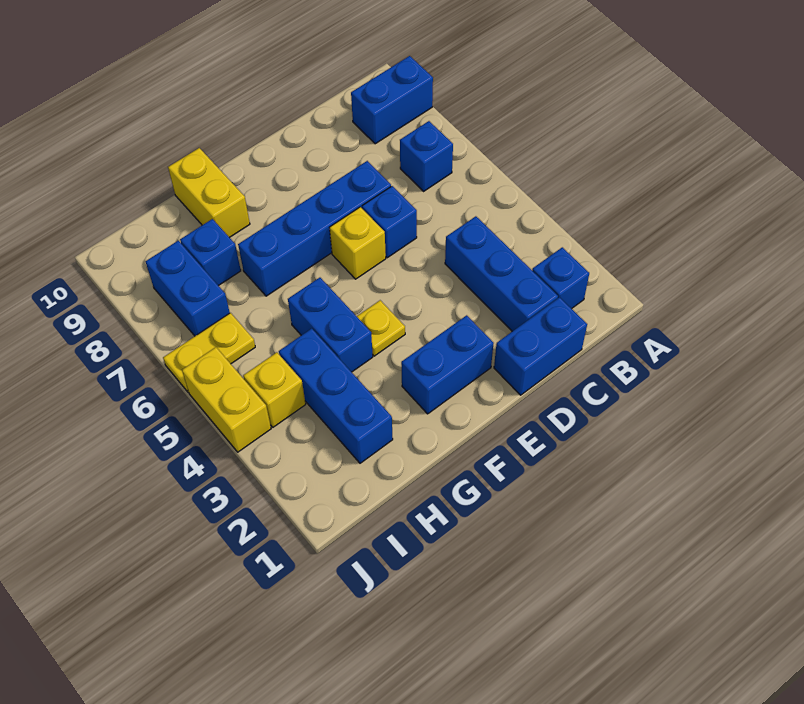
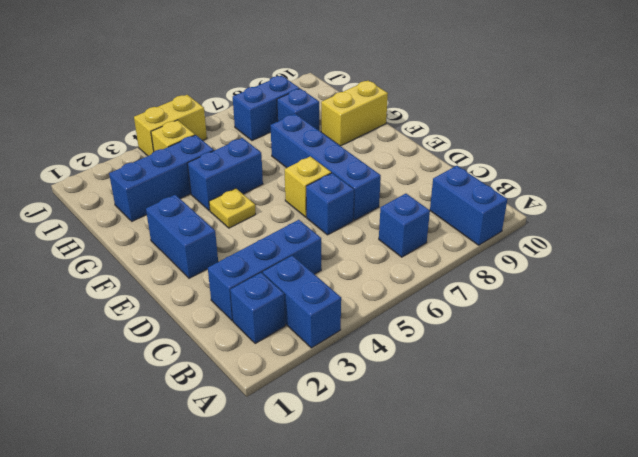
blue brick C1:D1 level 1 -> blue brick A3:B3 level 1
yellow plate I6:J6 level 1 -> none

